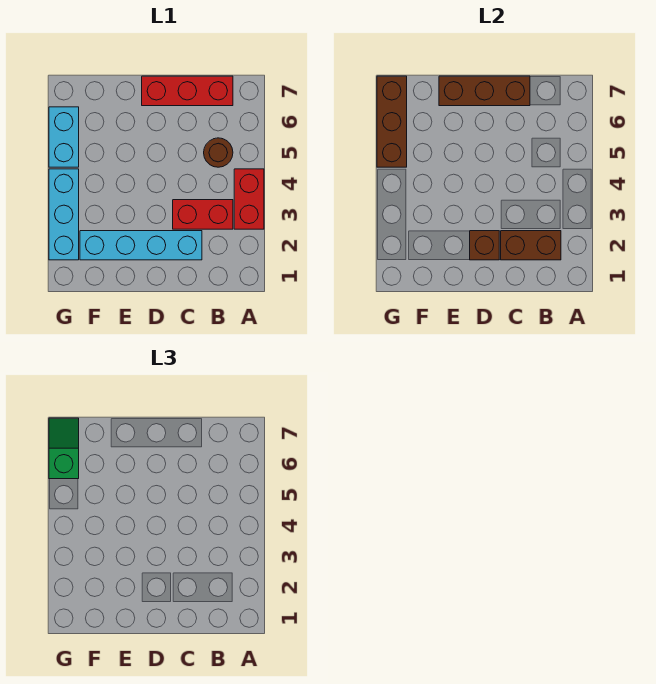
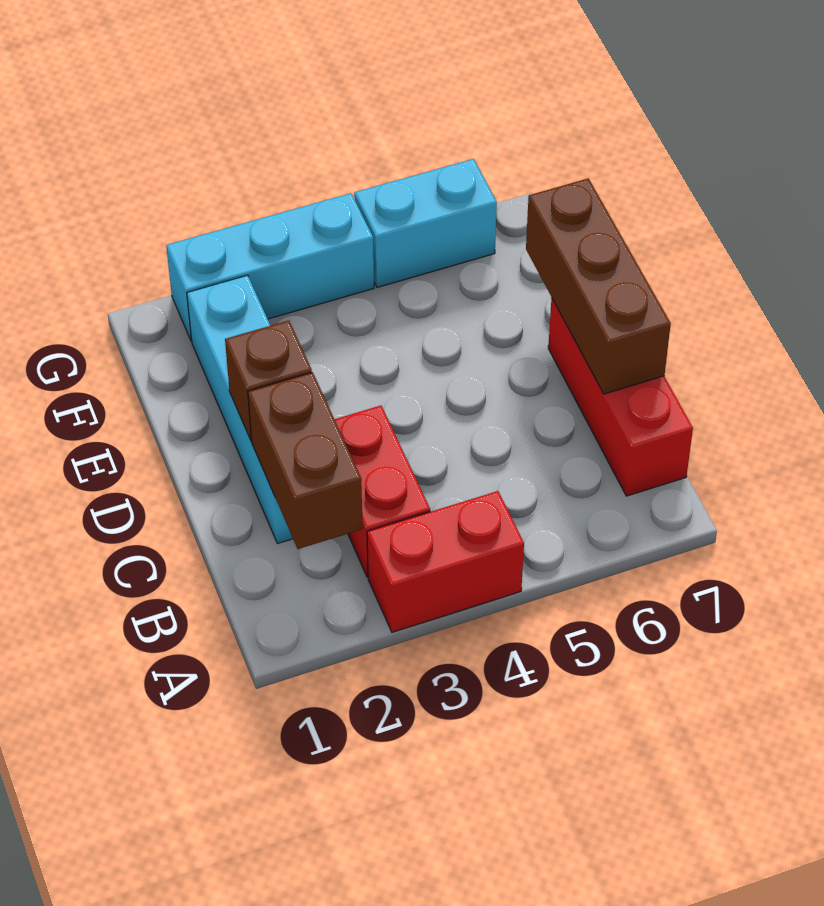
brown round brick B5 level 1 -> none
brown brick G5:G7 level 2 -> none
green slope G6:G7 level 3 top 6 -> none

